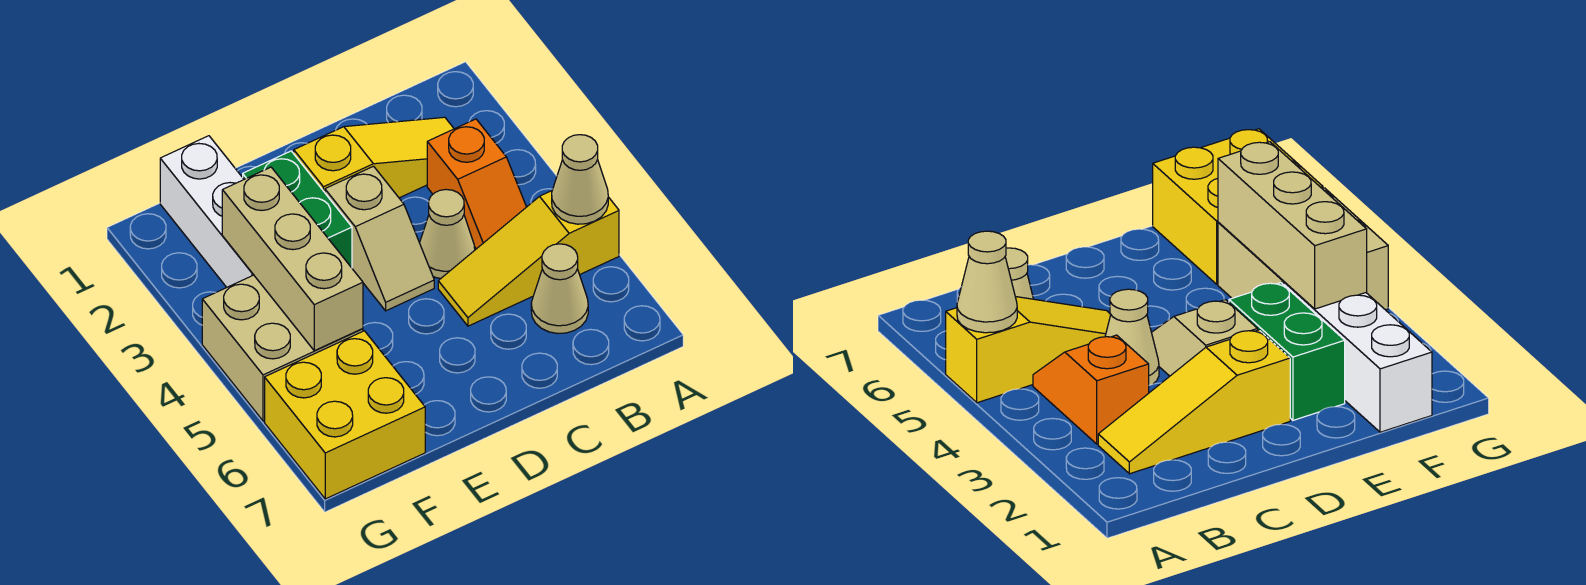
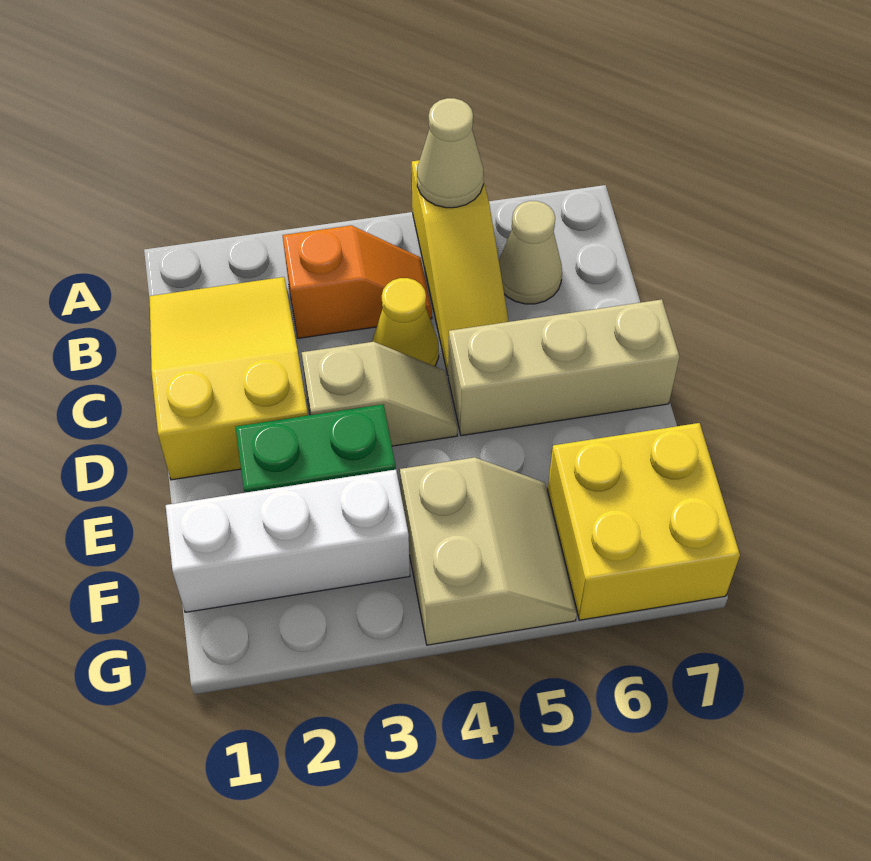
yellow slope B2:D2 level 1 top D -> yellow slope B1:D2 level 1 top D
tan cone C4 level 1 -> yellow cone C4 level 1
tan brick F3:F5 level 2 -> tan brick D5:D7 level 1
tan brick F4:G5 level 1 -> tan slope F4:G5 level 1 top 4

